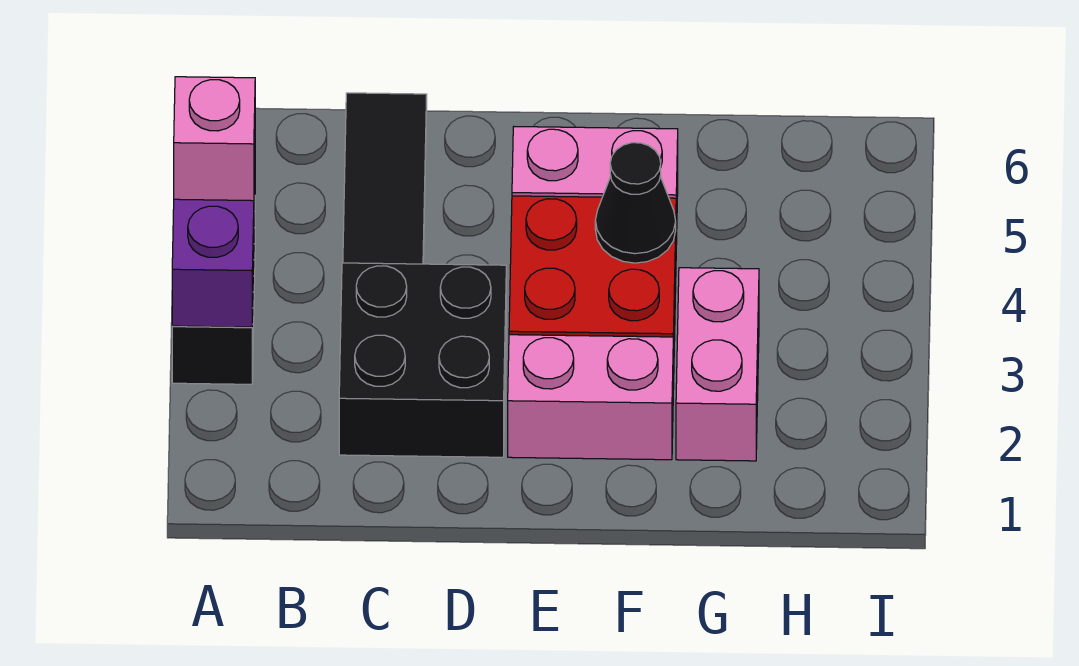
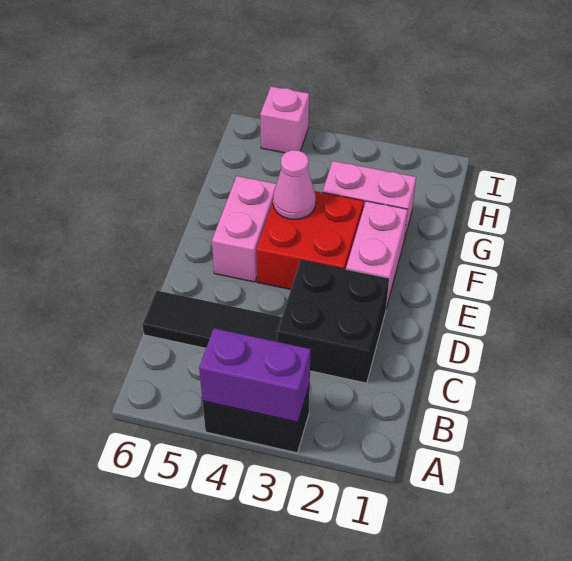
pink brick A4 level 3 -> pink brick I5 level 1
black cone F4 level 2 -> pink cone F4 level 2

